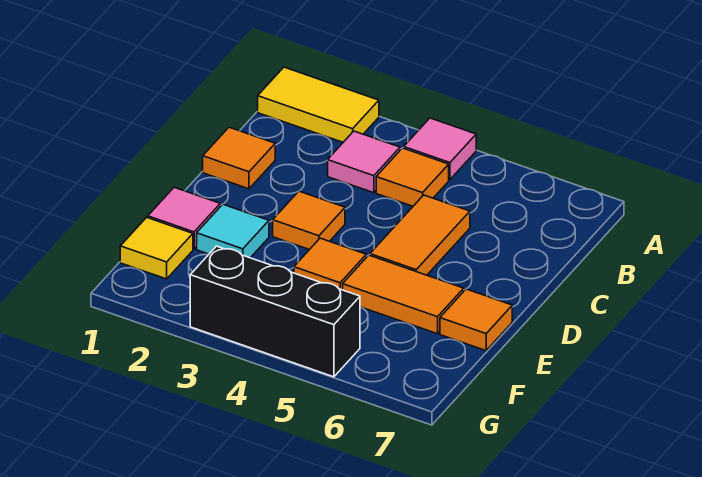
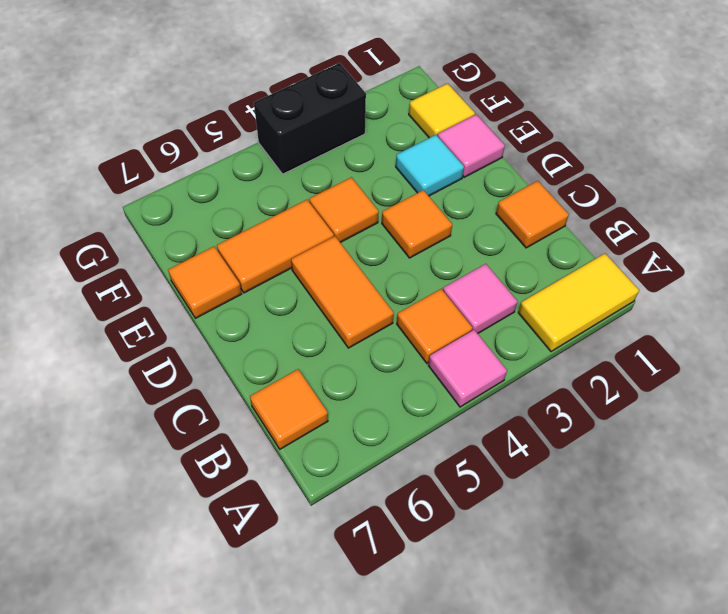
none -> orange tile B7 level 1
black brick G3:G5 level 1 -> black brick G3:G4 level 1

